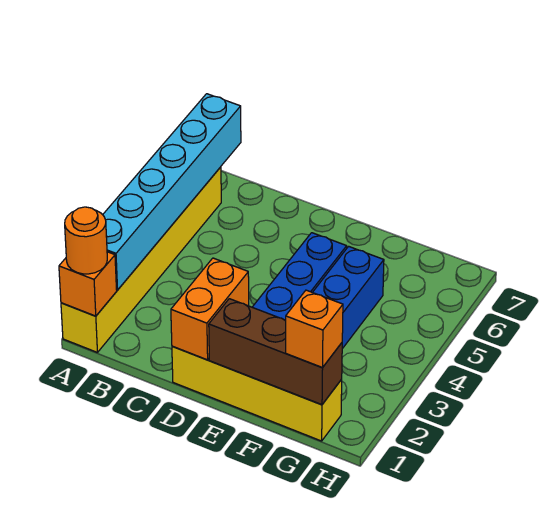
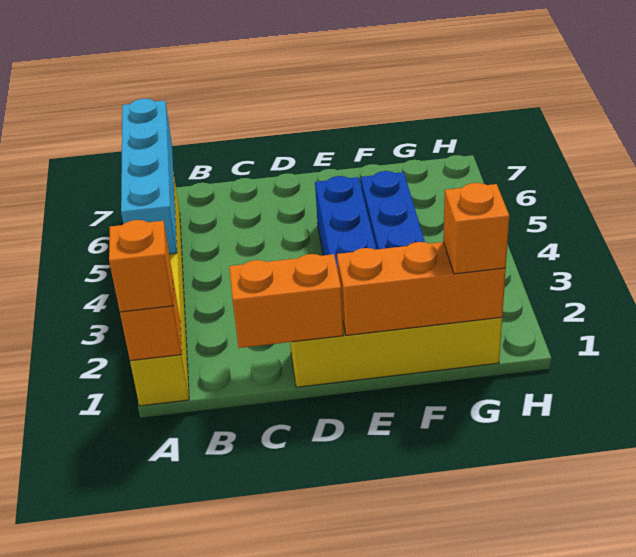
orange round brick A1 level 3 -> orange brick A1 level 3
cyan brick A2:A7 level 2 -> cyan brick A4:A7 level 2
orange brick D1:D2 level 2 -> orange brick C1:D1 level 2
brown brick E1:G1 level 2 -> orange brick E1:G1 level 2

